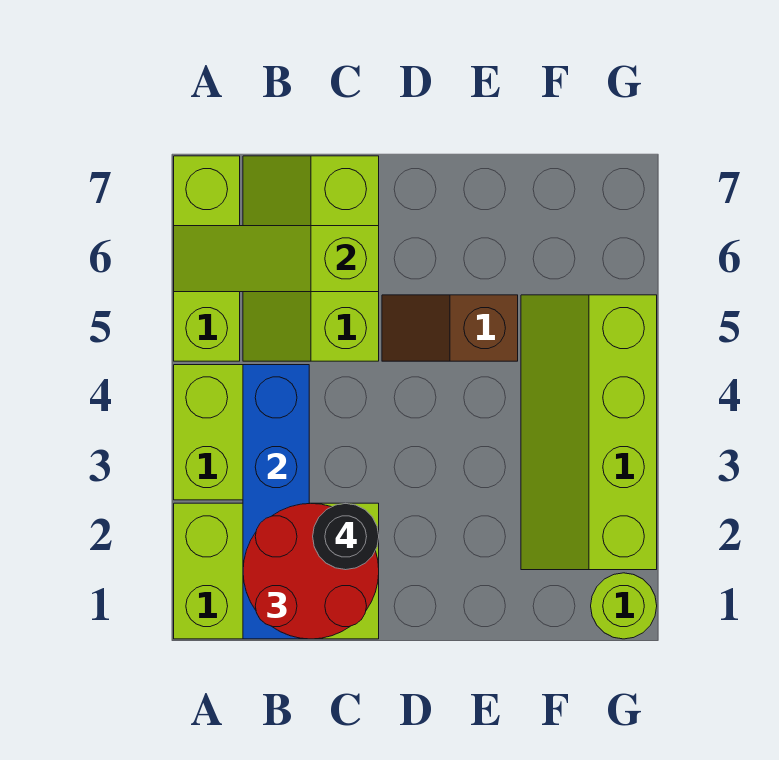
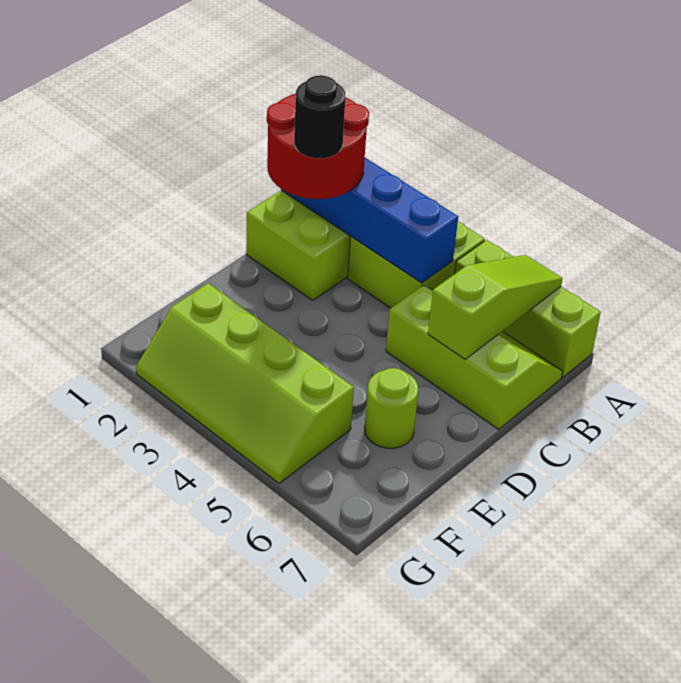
brown slope D5:E5 level 1 top E -> none
lime slope F2:G5 level 1 top G -> lime slope F2:G5 level 1 top F
lime round brick G1 level 1 -> lime round brick E6 level 1

